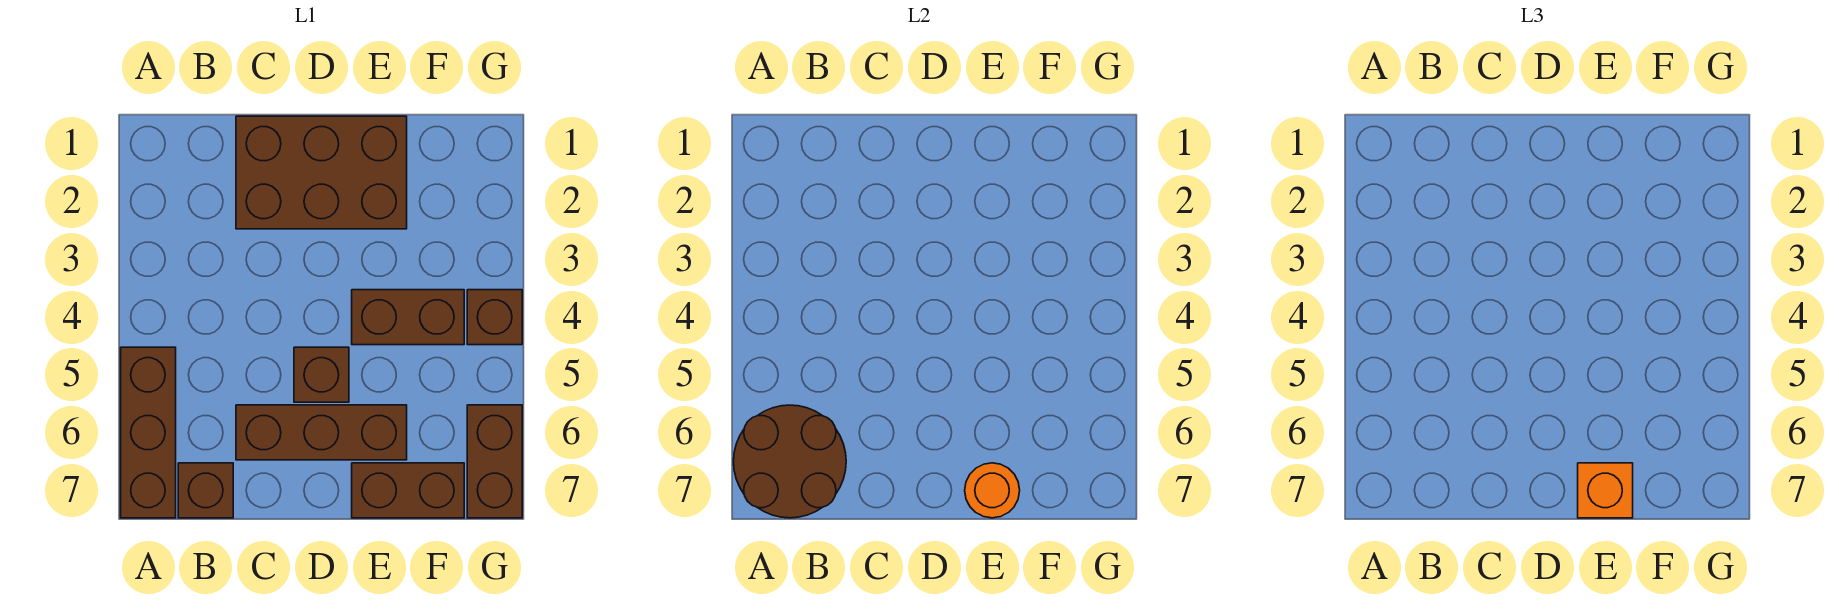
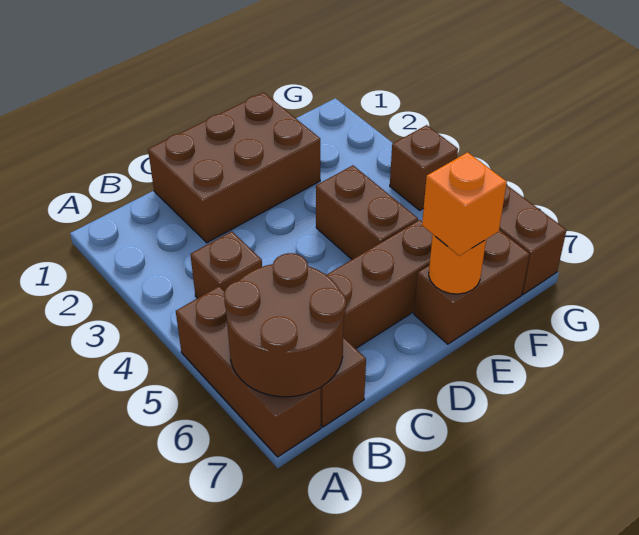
brown brick D5 level 1 -> brown brick B4 level 1
brown brick E4:F4 level 1 -> brown brick E4:E5 level 1

